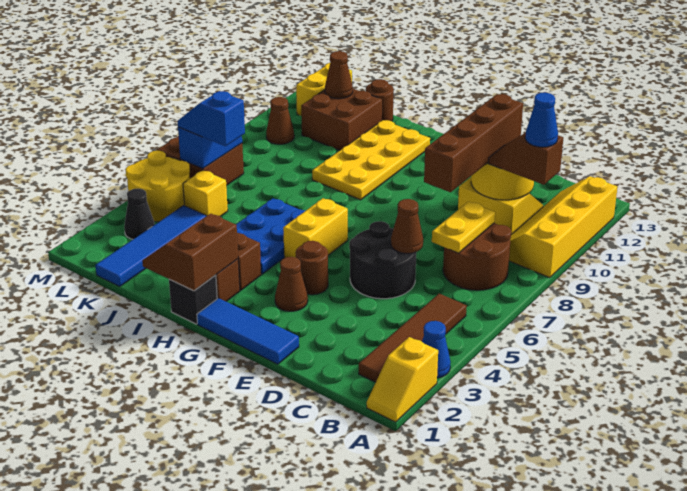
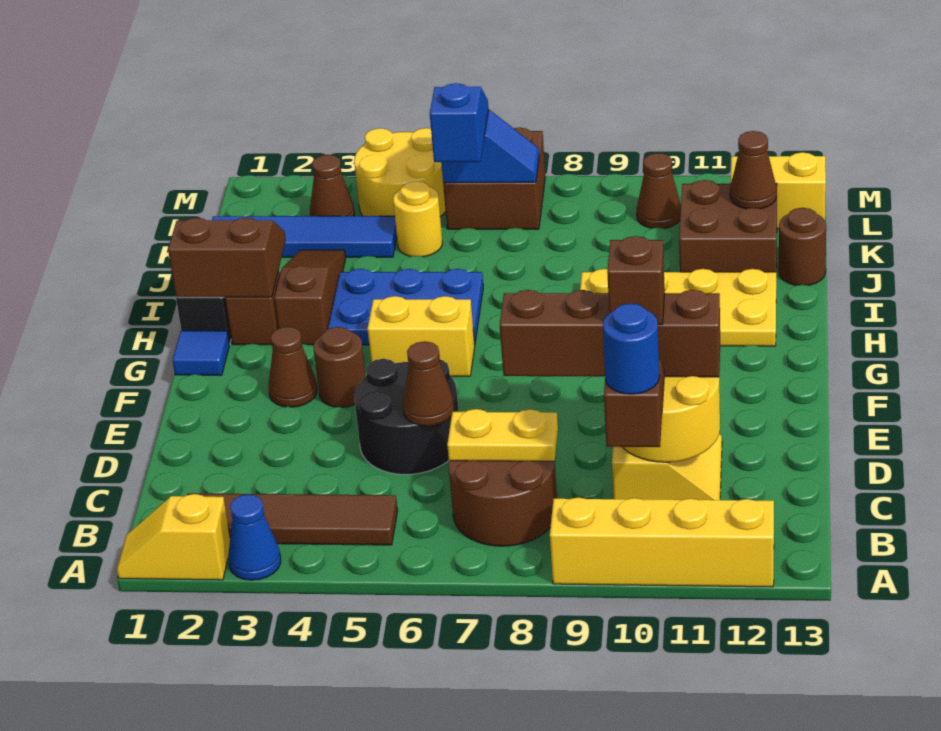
blue cone B10 level 4 -> blue round brick B10 level 4
none -> brown brick D10 level 4
blue tile E1:G1 level 1 -> blue tile G1 level 1
yellow brick K5 level 1 -> yellow round brick K5 level 1
black cone L3 level 1 -> brown cone L3 level 1

